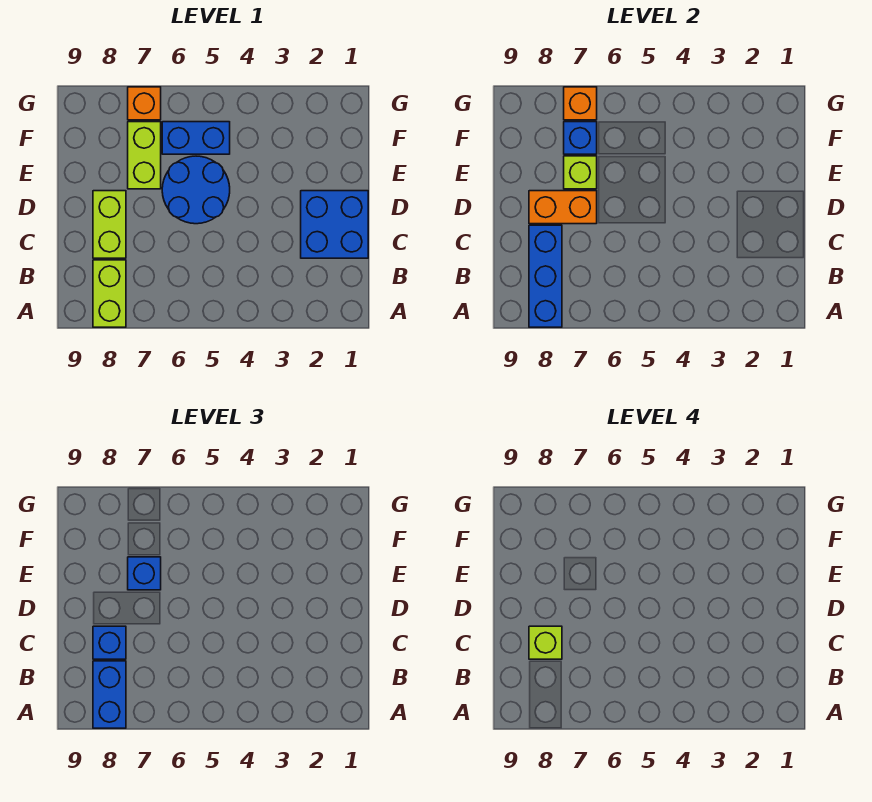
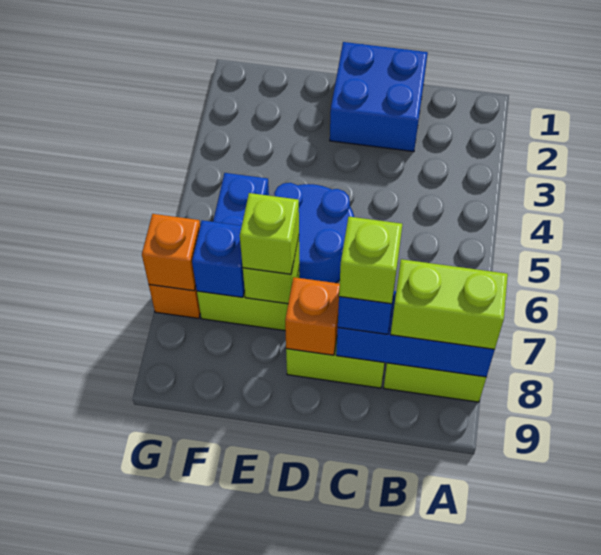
blue brick A8:B8 level 3 -> lime brick A8:B8 level 3
orange brick D7:D8 level 2 -> orange brick D8 level 2
blue brick E7 level 3 -> lime brick E7 level 3

